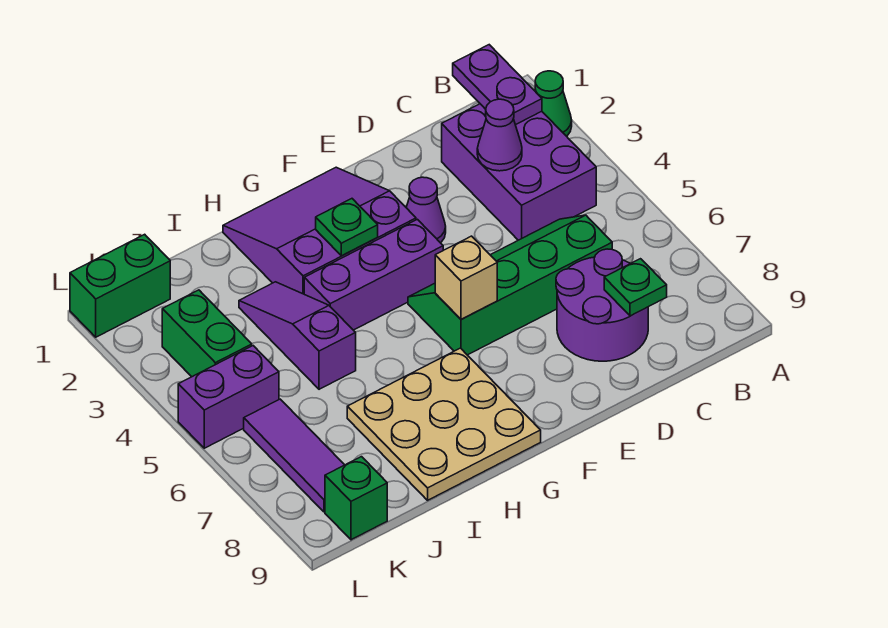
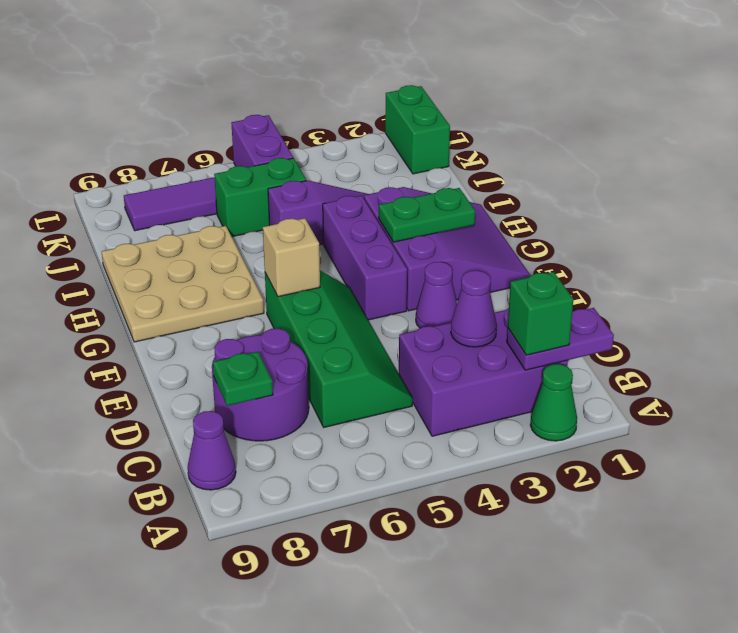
none -> purple cone B9 level 1
green plate G3 level 2 -> green plate G2:G3 level 2
green brick K3:K4 level 1 -> green brick J5:J6 level 1
green brick K9 level 1 -> green brick B2 level 3

